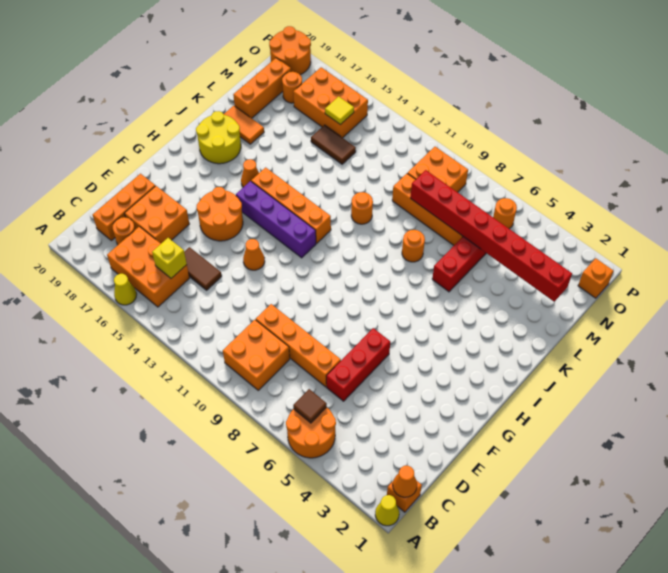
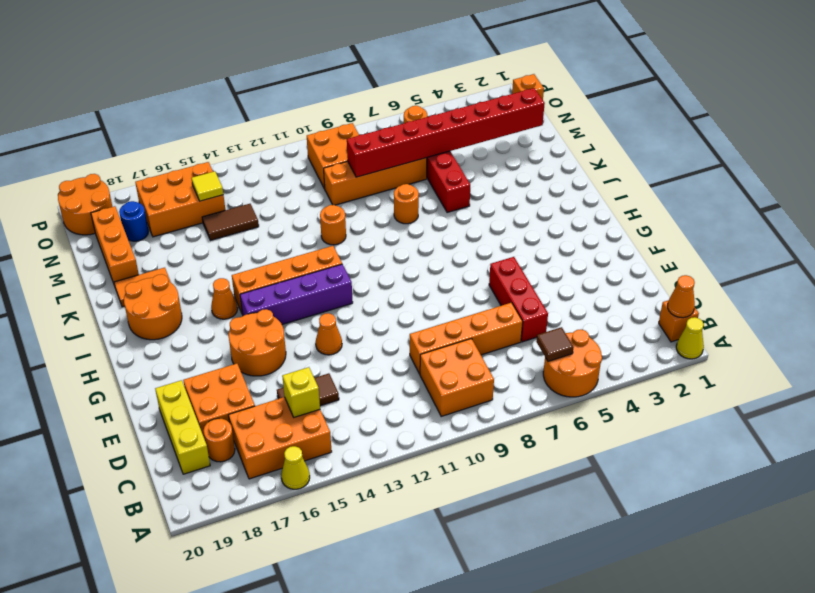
orange brick C19:E19 level 1 -> yellow brick C19:E19 level 1
yellow round brick I18:J19 level 1 -> orange round brick I18:J19 level 1
orange round brick N18 level 1 -> blue round brick N18 level 1

